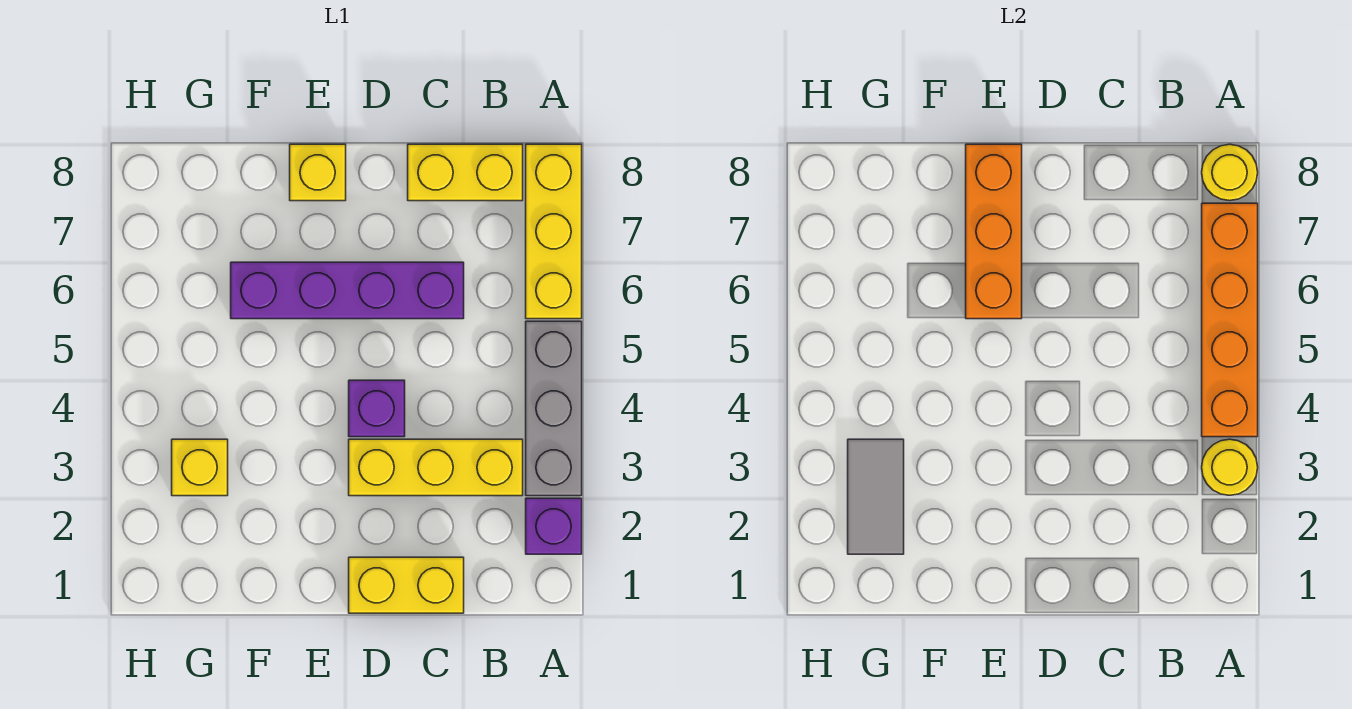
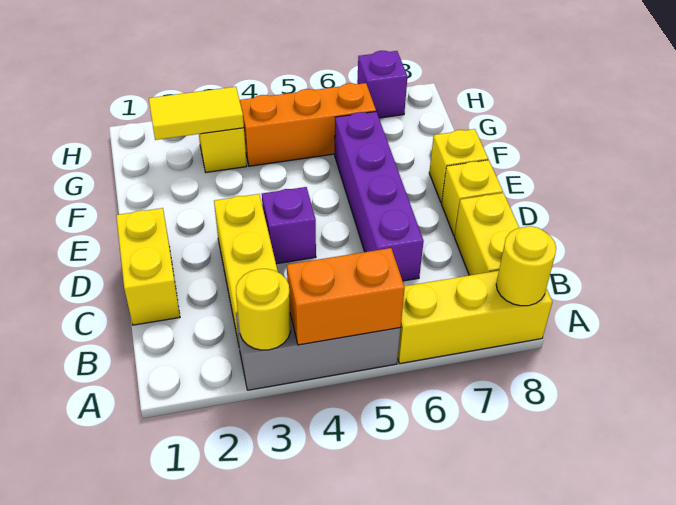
purple brick A2 level 1 -> purple brick H7 level 1
orange brick A4:A7 level 2 -> orange brick A4:A5 level 2
none -> yellow brick D8 level 1
orange brick E6:E8 level 2 -> orange brick G4:G6 level 1
grey tile G2:G3 level 2 -> yellow tile G2:G3 level 2

